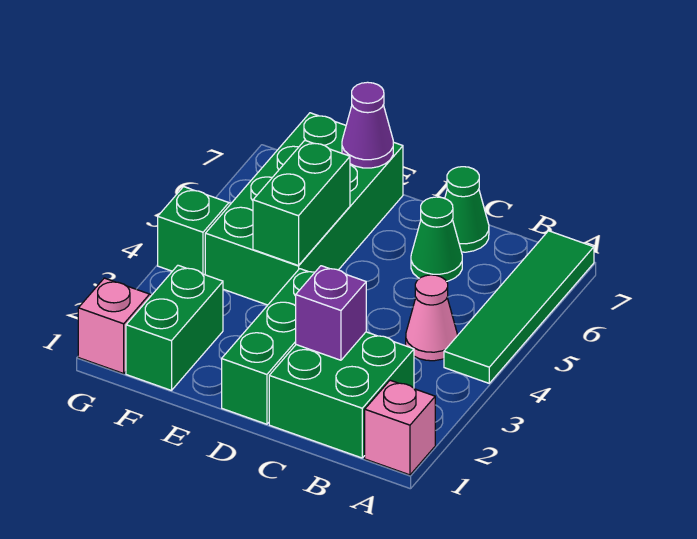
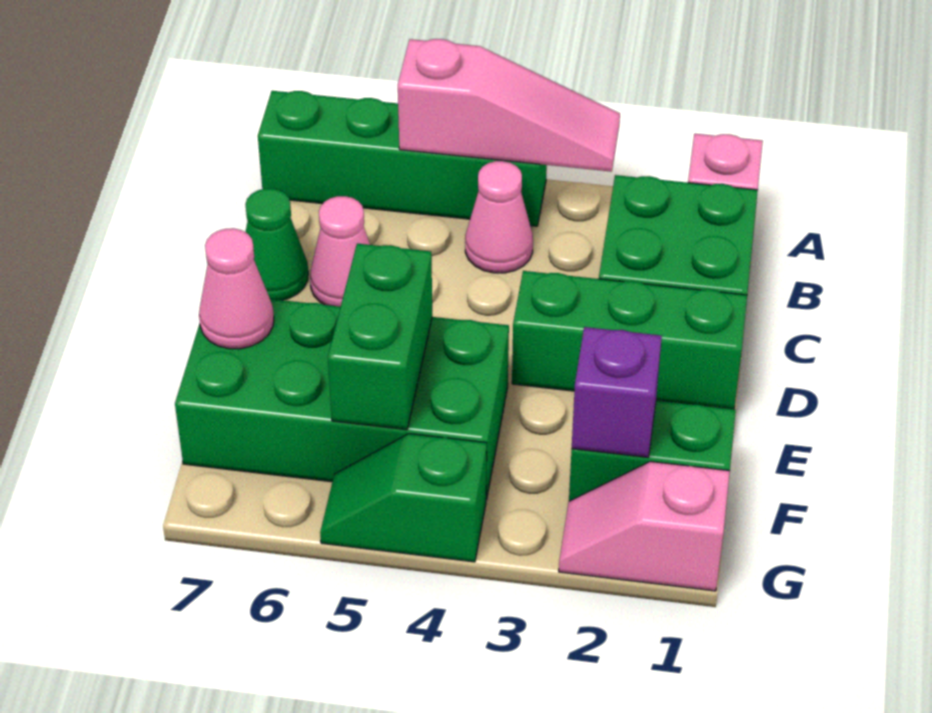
none -> pink slope A3:A5 level 2 top 5
green tile A4:A7 level 1 -> green brick A4:A7 level 1
purple brick C2 level 2 -> purple brick F2 level 2
green cone C6 level 1 -> pink cone C6 level 1
green brick E4:E5 level 2 -> green brick E5:F5 level 2
purple cone E7 level 2 -> pink cone E7 level 2

